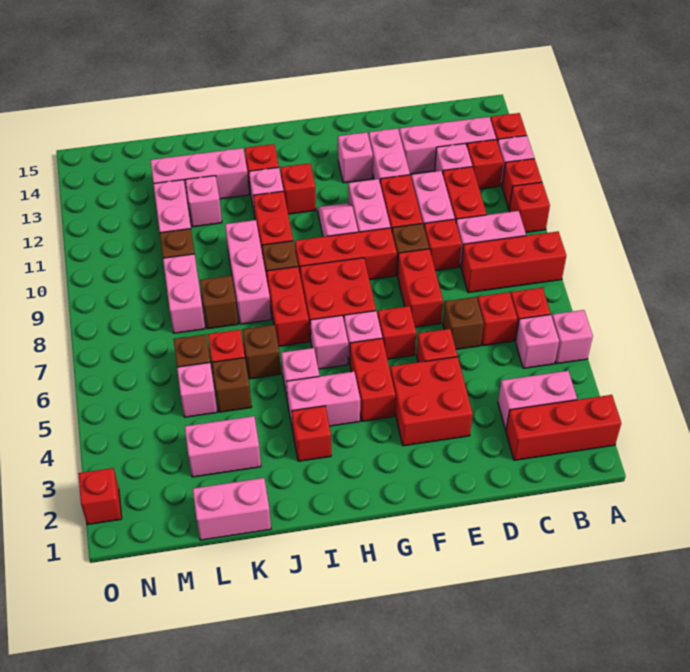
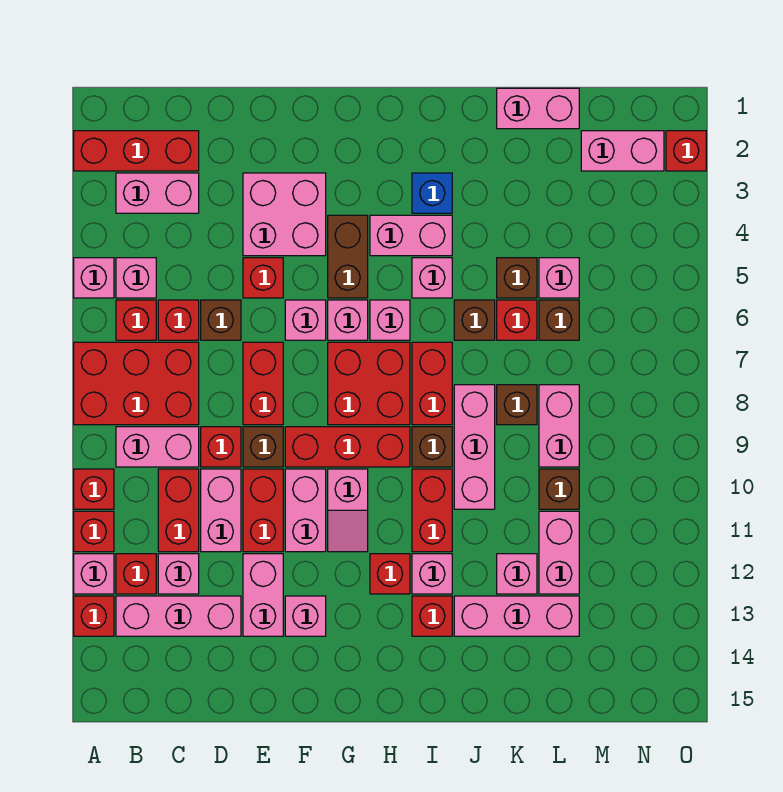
red brick A8:C8 level 1 -> red brick A7:C8 level 1
red brick E3:F4 level 1 -> pink brick E3:F4 level 1
red brick F6 level 1 -> pink brick F6 level 1
red brick G4:G5 level 1 -> brown brick G4:G5 level 1
red brick I3 level 1 -> blue brick I3 level 1
pink brick K3:L3 level 1 -> pink brick M2:N2 level 1

